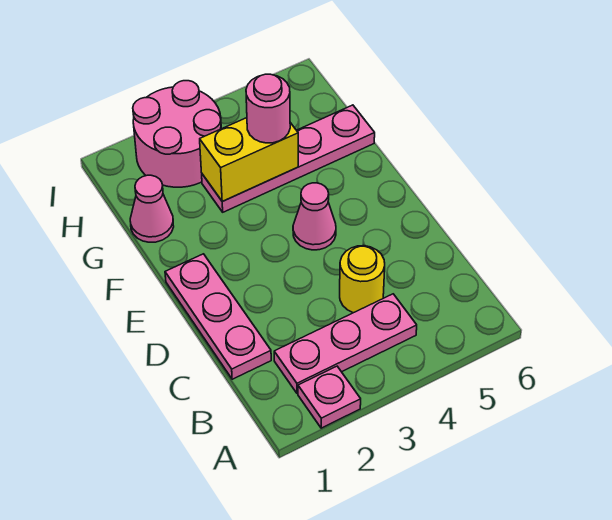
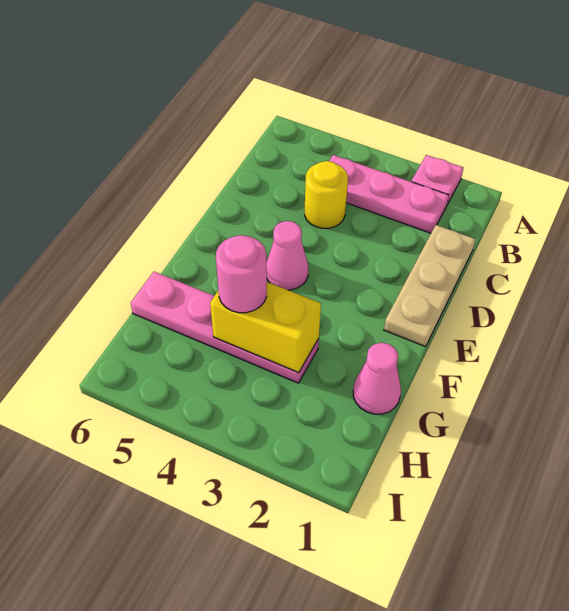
pink plate C1:E1 level 1 -> tan plate C1:E1 level 1
pink round brick H2:I3 level 1 -> none

